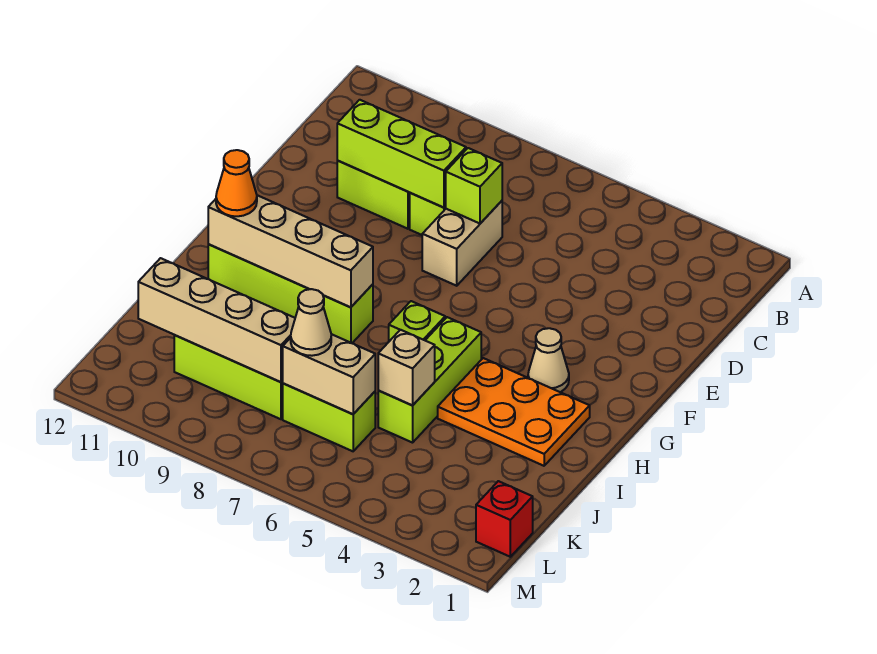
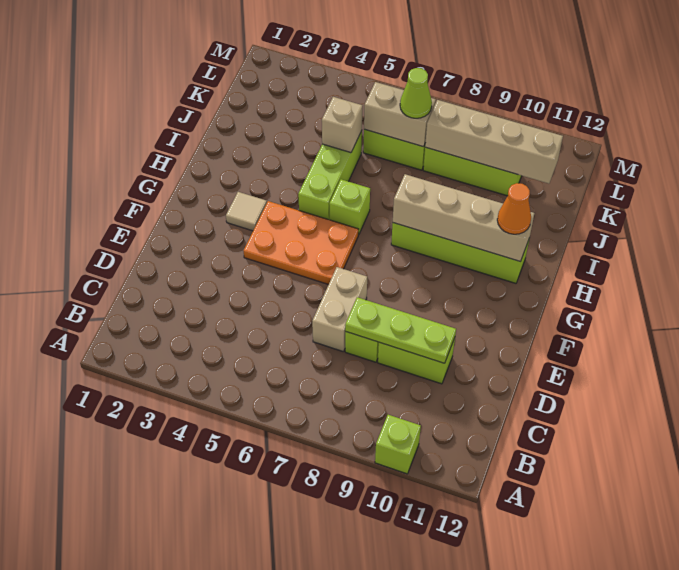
lime brick D7 level 2 -> lime brick A10 level 1
lime brick D8:D10 level 2 -> lime plate D8:D10 level 2
tan cone G3 level 1 -> tan tile G3 level 1
orange plate H2:I4 level 1 -> orange plate F4:G6 level 1
tan cone K7 level 3 -> lime cone K7 level 3
red brick L1 level 1 -> none

